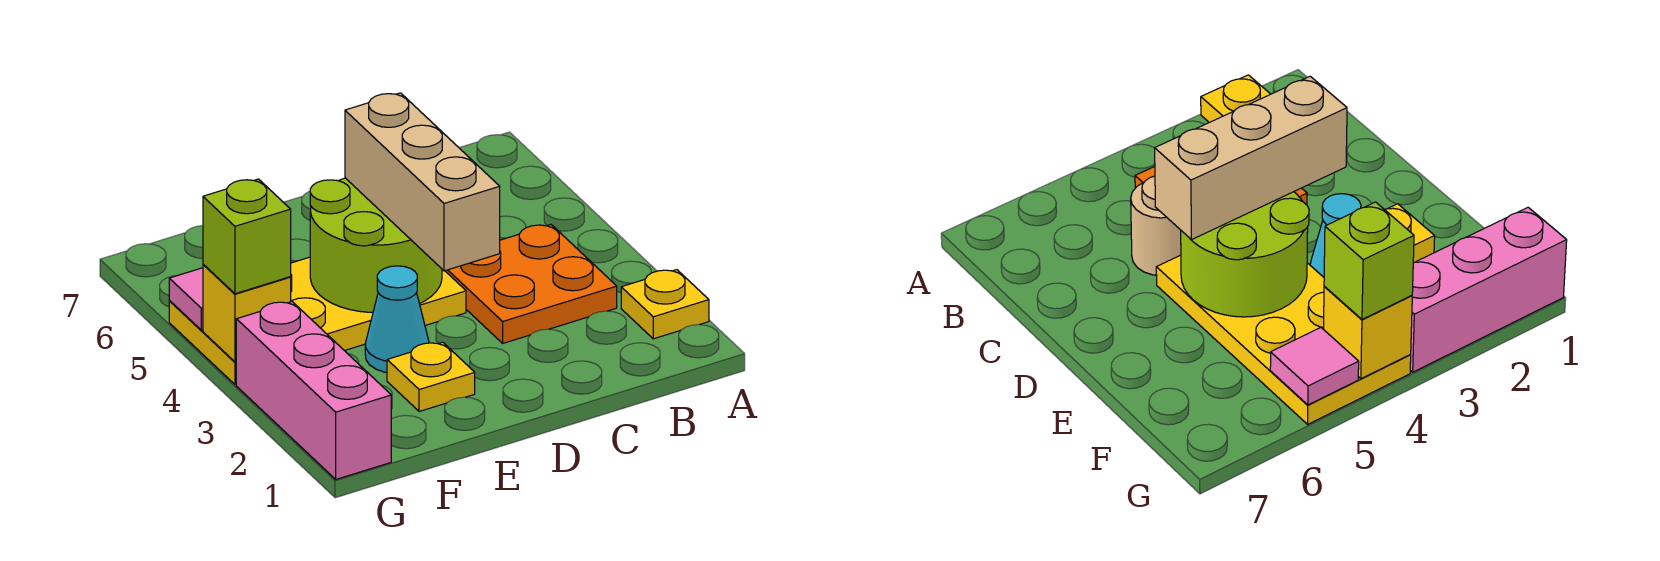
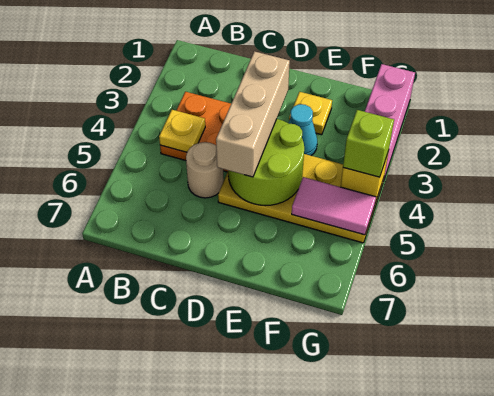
yellow plate A2 level 1 -> yellow plate B4 level 2
pink tile G5 level 2 -> pink tile F5:G5 level 2

